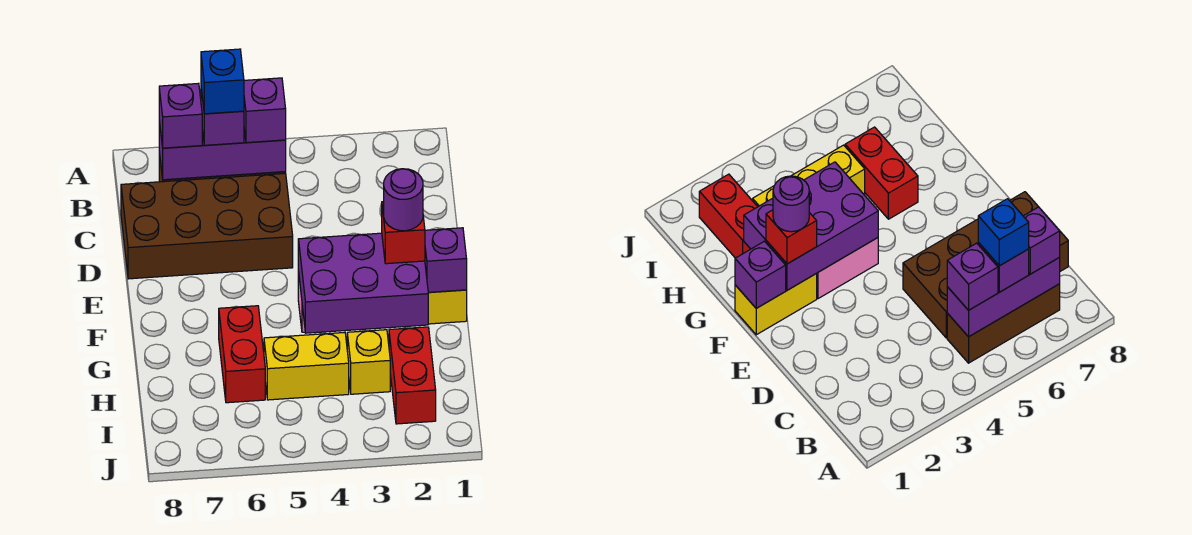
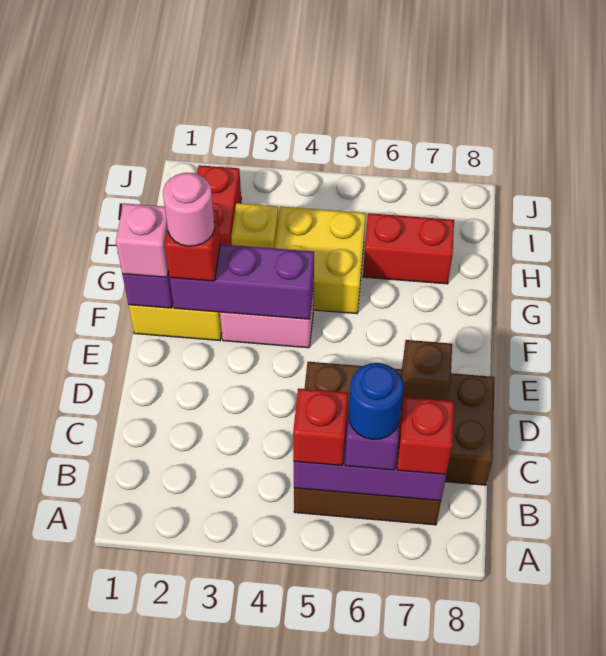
purple brick B5 level 3 -> red brick B5 level 3
blue brick B6 level 4 -> blue round brick B6 level 4
purple brick B7 level 3 -> red brick B7 level 3
none -> brown brick D7 level 2
none -> pink brick F1 level 3
purple brick F2:G4 level 2 -> purple brick F2:F4 level 2
purple round brick F2 level 4 -> pink round brick F2 level 4
red brick G6:H6 level 1 -> red brick H6:H7 level 1
yellow brick H4:H5 level 1 -> yellow brick G4:H5 level 1

